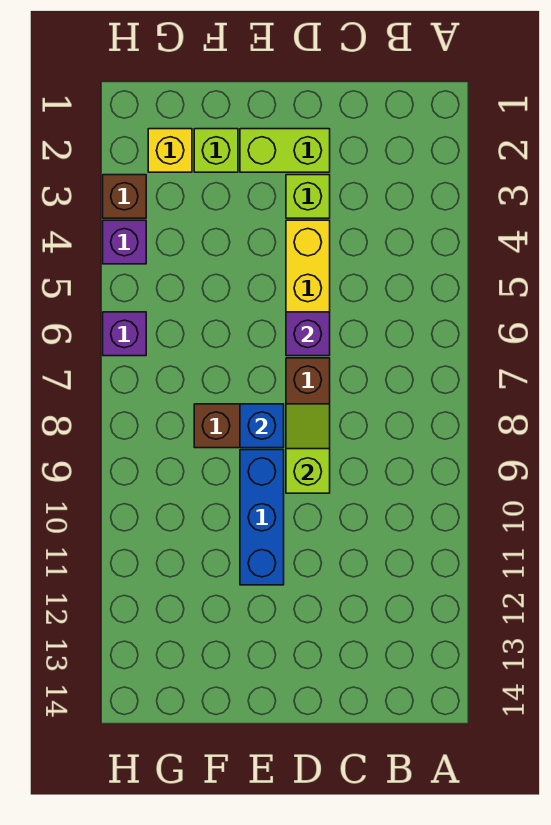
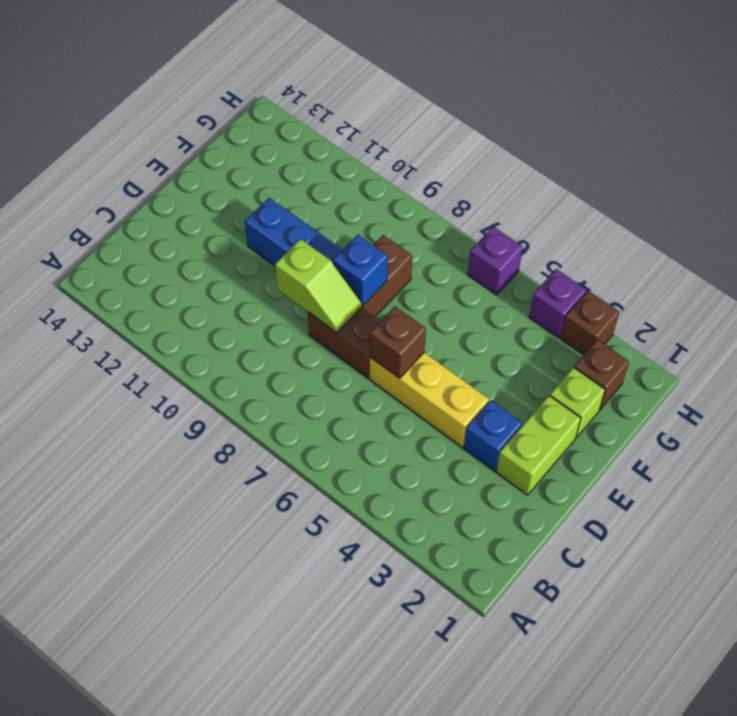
lime brick D3 level 1 -> blue brick D3 level 1
purple brick D6 level 2 -> brown brick D6 level 2
yellow brick G2 level 1 -> brown brick G2 level 1

